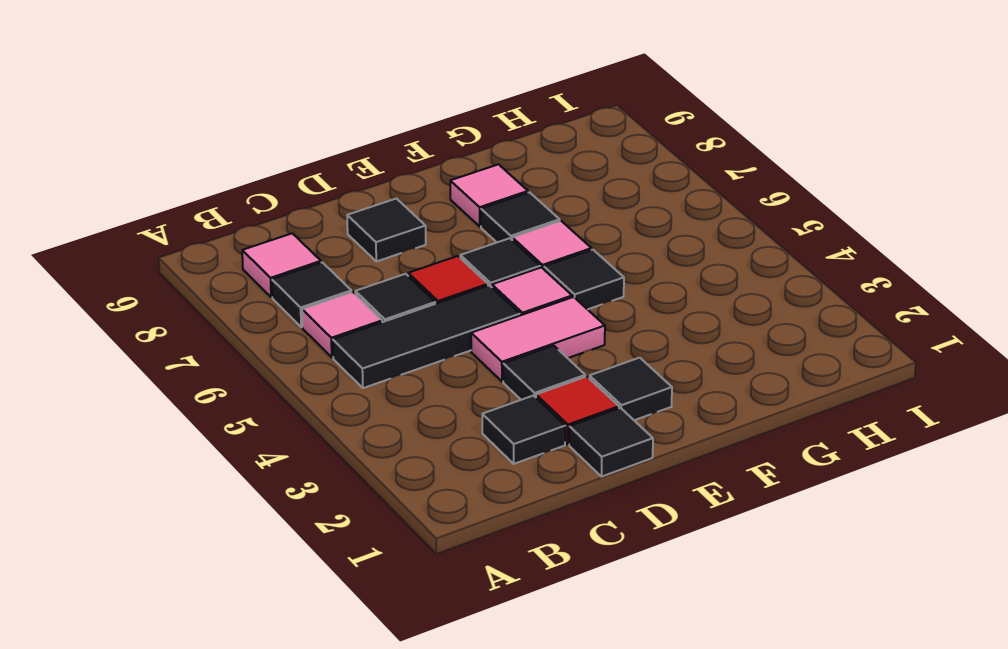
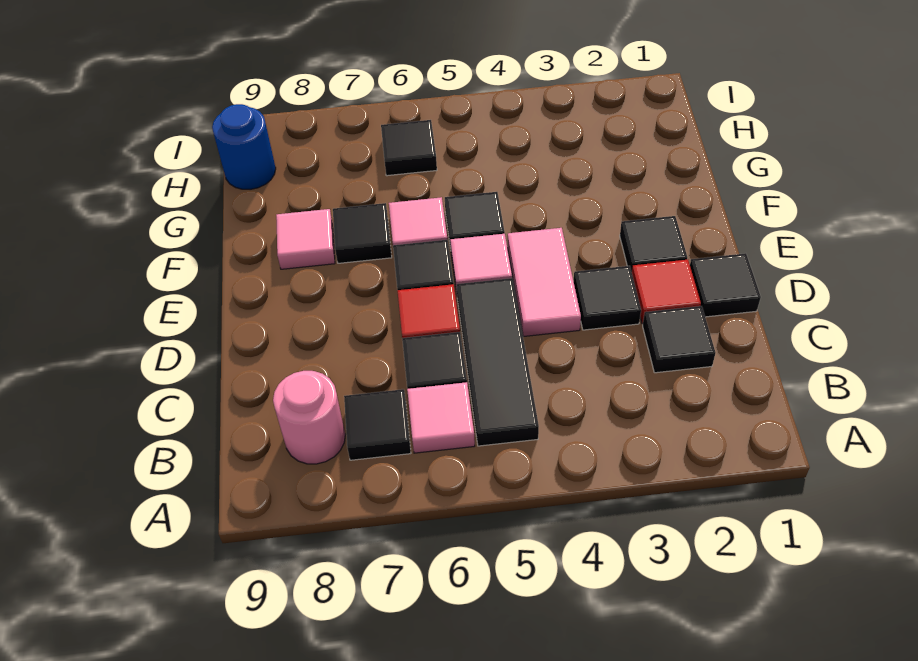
pink tile B8 level 1 -> pink round brick B8 level 1
black tile D8 level 1 -> black tile H6 level 1
none -> blue round brick H9 level 1

